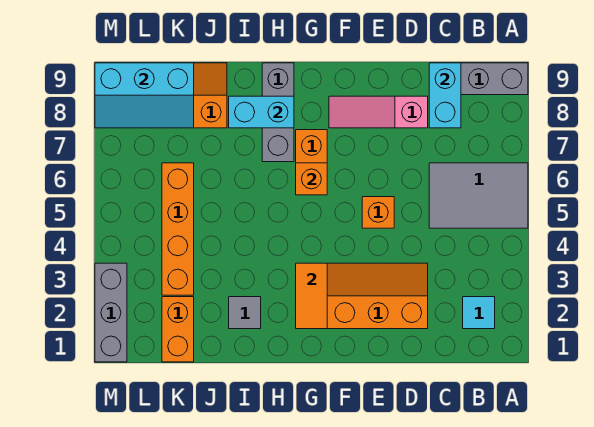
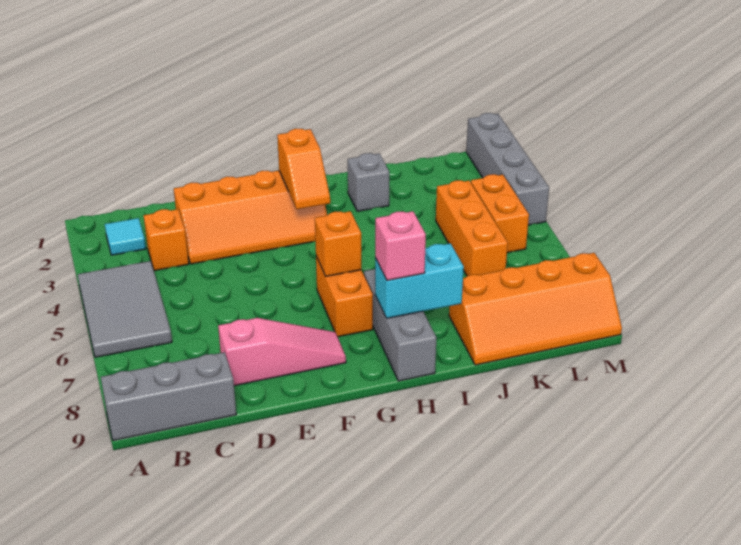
grey tile A5:C6 level 1 -> grey tile A4:B6 level 1
cyan brick C8:C9 level 2 -> none
orange brick E5 level 1 -> orange brick C3 level 1
orange tile G2:G3 level 2 -> orange slope G2:G3 level 2 top 2
none -> pink brick H8 level 3
grey tile I2 level 1 -> grey brick I2 level 1
orange brick K1:K2 level 1 -> orange brick L4:L5 level 1
orange brick K3:K6 level 1 -> orange brick K4:K6 level 1
cyan slope K8:M9 level 2 top 9 -> none
grey brick M1:M3 level 1 -> grey brick M1:M4 level 1

